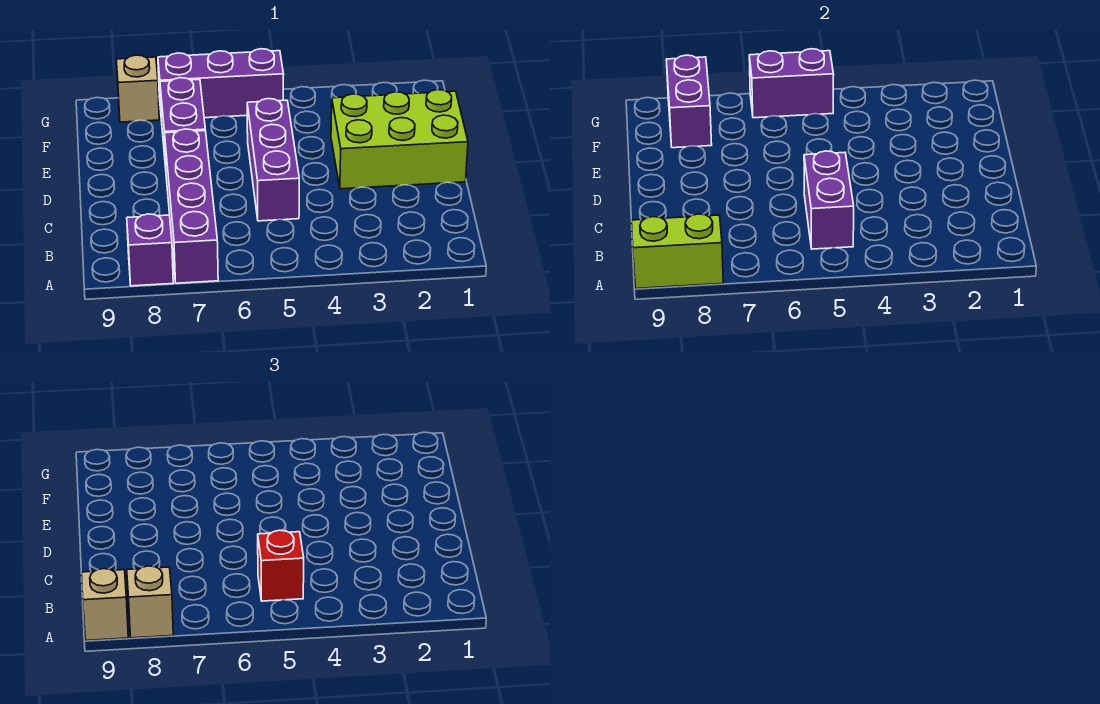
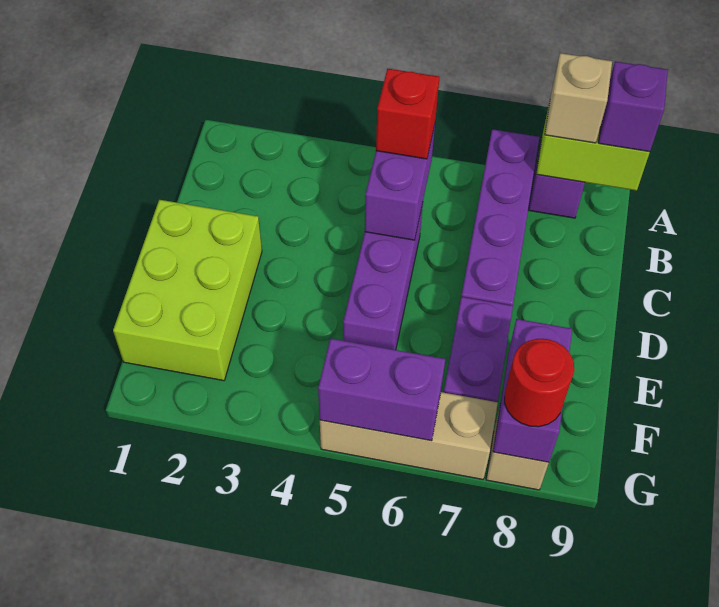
tan brick A9 level 3 -> purple brick A9 level 3
lime brick D1:E3 level 1 -> lime brick D1:F2 level 1
purple brick G5:G7 level 1 -> tan brick G5:G7 level 1
none -> red round brick G8 level 3

